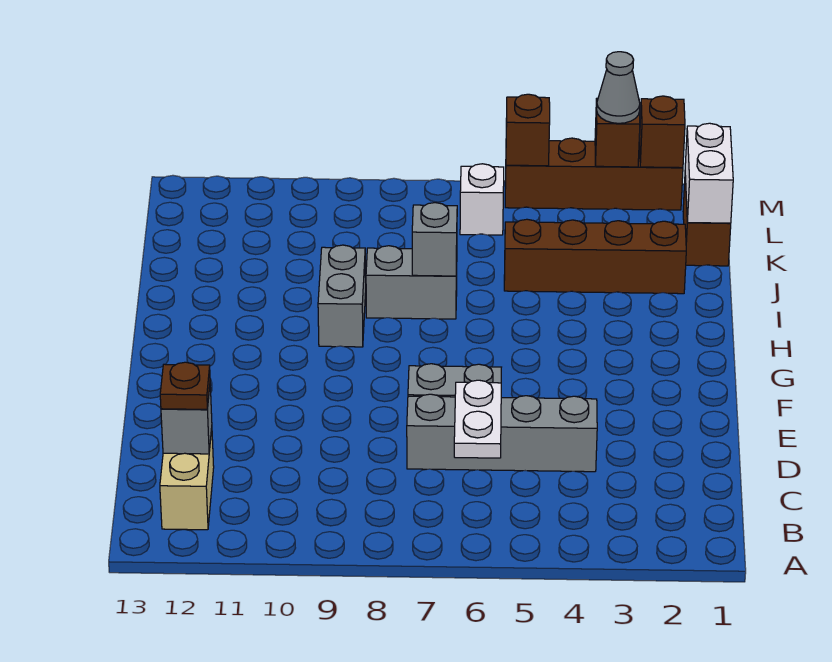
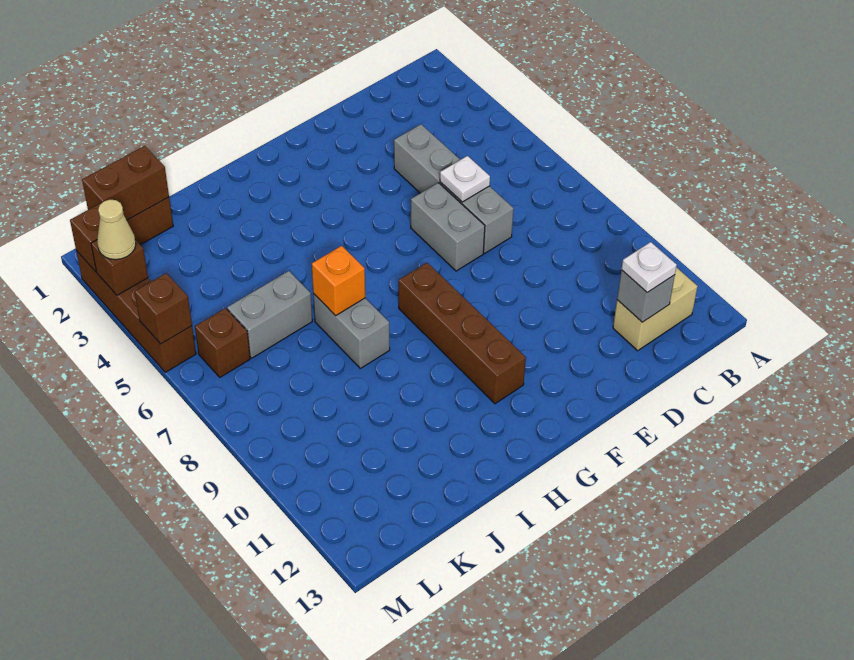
white plate C6:D6 level 2 -> white plate D6 level 2
brown plate C12 level 3 -> white plate C12 level 3
grey brick H9:I9 level 1 -> grey brick J6:K6 level 1
grey brick I7 level 2 -> orange brick I7 level 2
brown brick J2:J5 level 1 -> brown brick G8:G11 level 1
white brick K1:L1 level 2 -> brown brick K1:L1 level 2
white brick L6 level 1 -> brown brick L6 level 1
grey cone M3 level 3 -> tan cone M3 level 3

